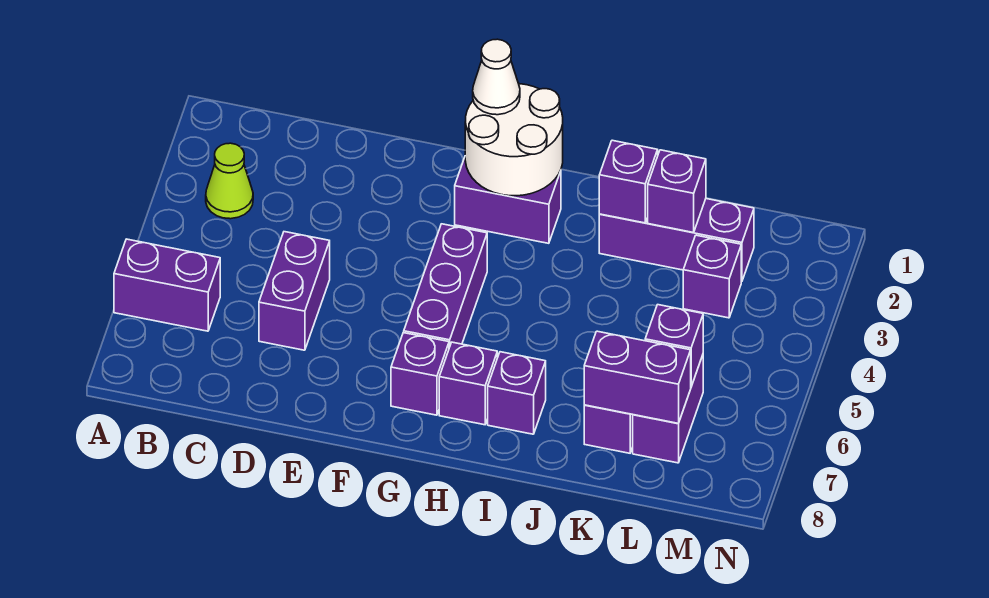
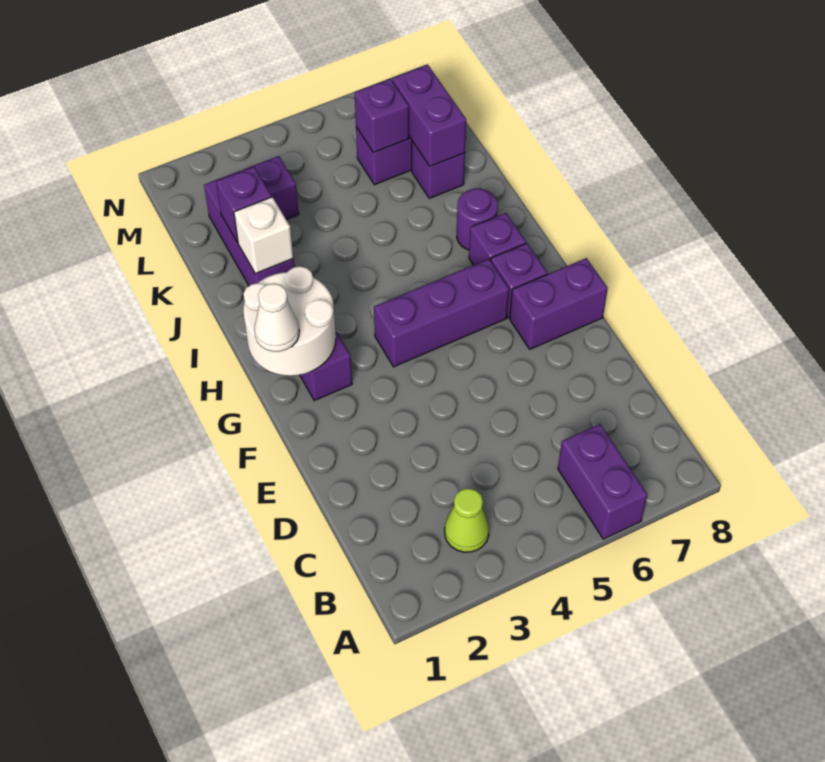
purple brick D5:D6 level 1 -> purple brick F7:F8 level 1
purple brick I7 level 1 -> purple round brick I7 level 1
purple brick J2 level 2 -> white brick J2 level 2

